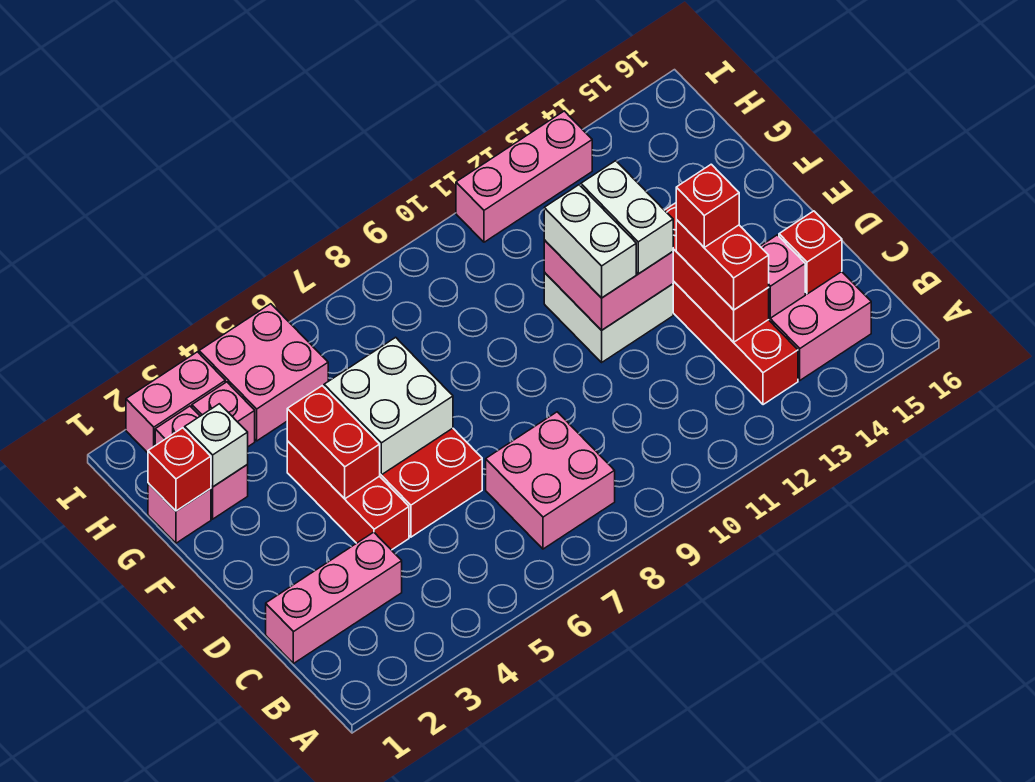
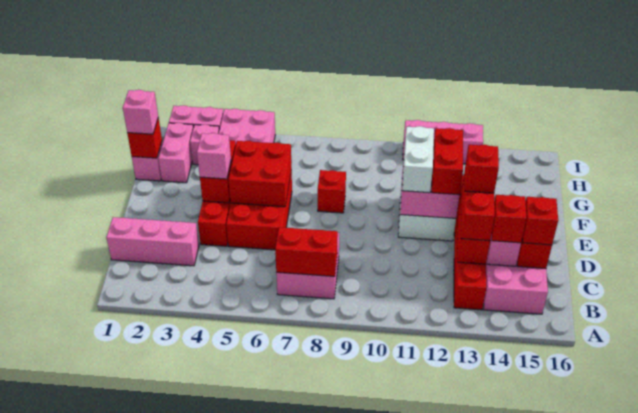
none -> red brick B7:B8 level 2
none -> red brick C14 level 3
none -> red brick C15 level 3
none -> pink brick E4 level 3
white brick E5:F6 level 2 -> red brick E5:F6 level 2
white brick E12:F12 level 3 -> red brick E12:F12 level 3
none -> red brick F8 level 1
none -> pink brick G1 level 3
white brick G2 level 2 -> none

